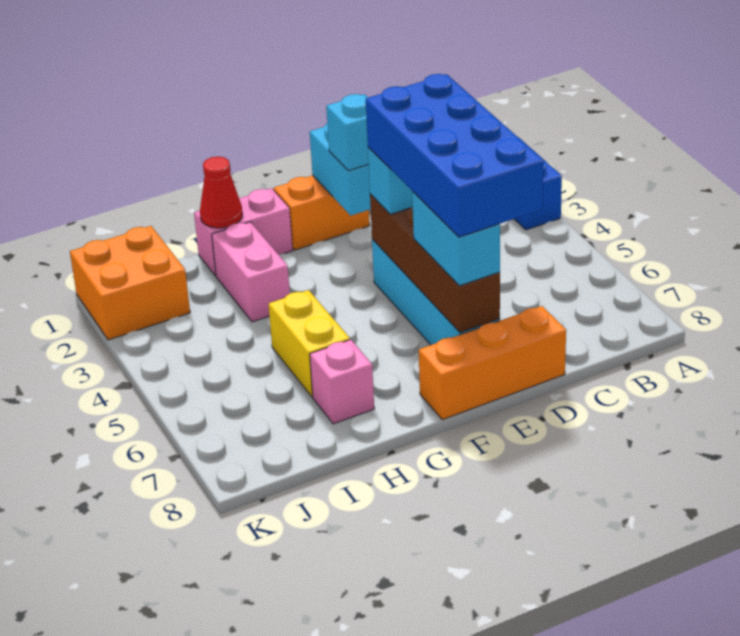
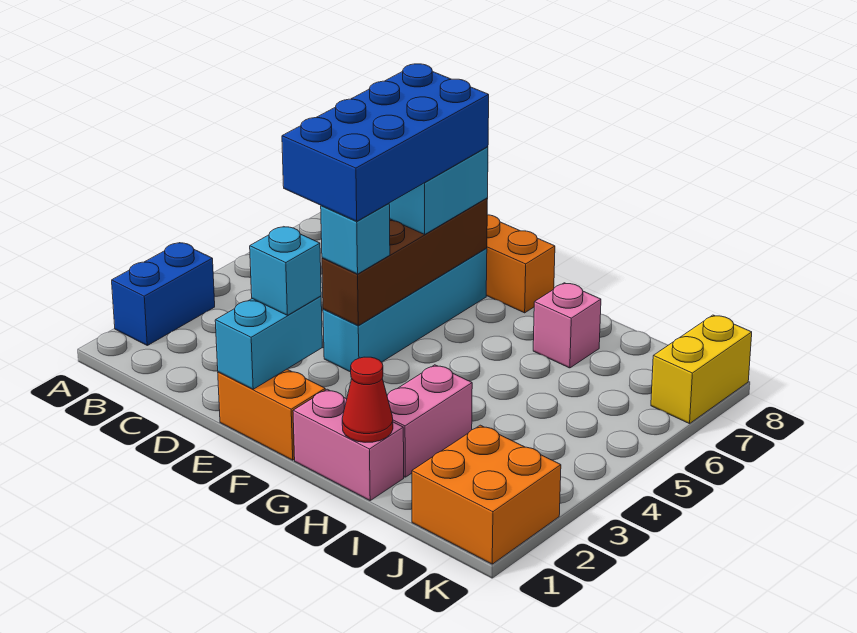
yellow brick H5:H6 level 1 -> yellow brick K7:K8 level 1

